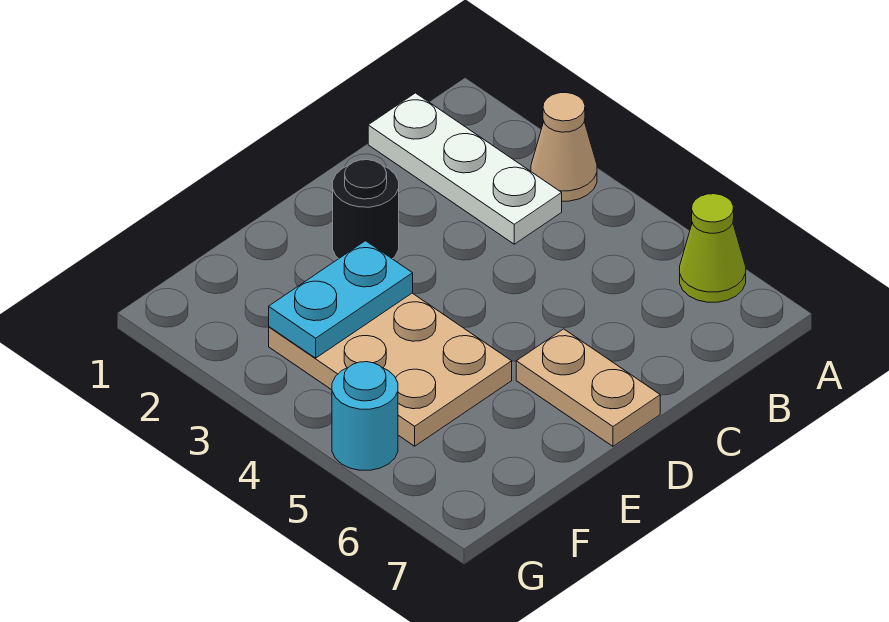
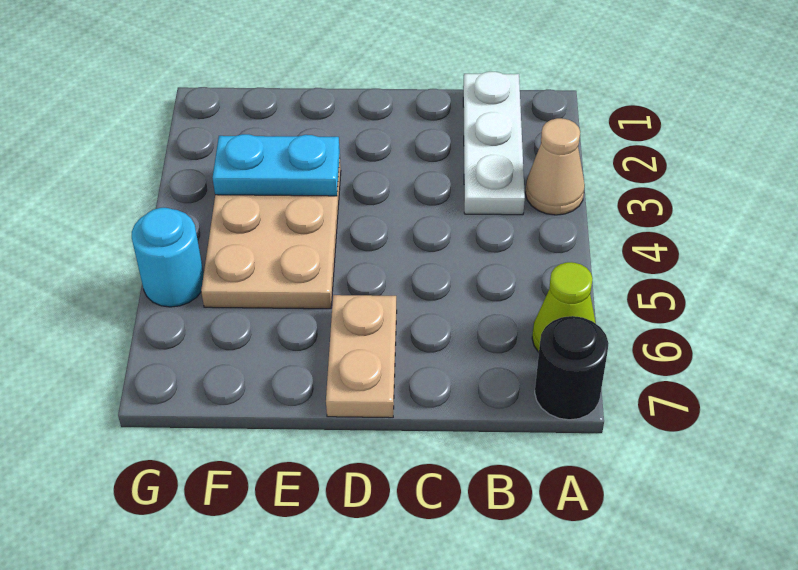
black round brick D2 level 1 -> black round brick A7 level 1

